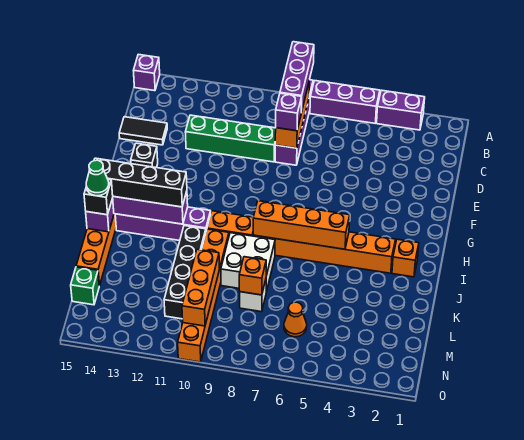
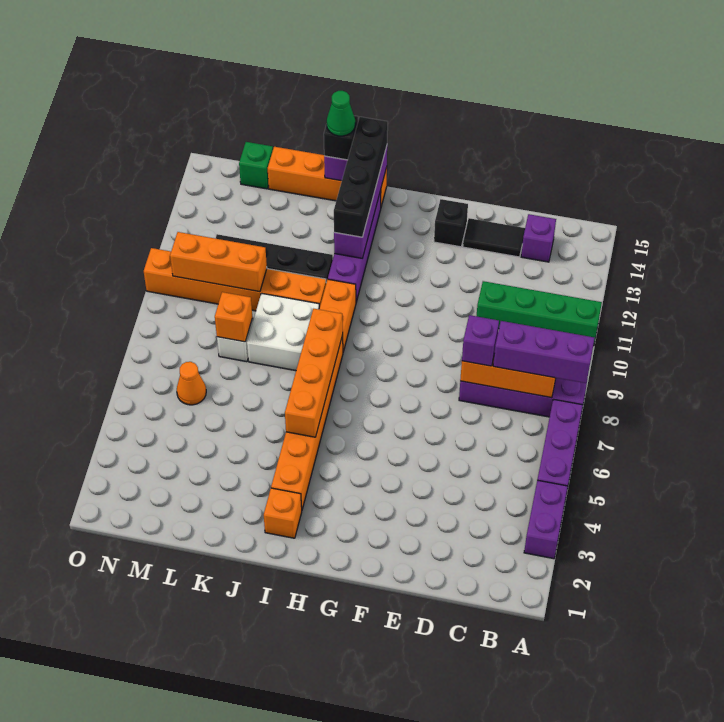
purple brick A15 level 1 -> purple brick C14 level 1
green brick D9:D12 level 1 -> green brick A11:D11 level 1
black tile D14:D15 level 1 -> black tile D14:E14 level 1

